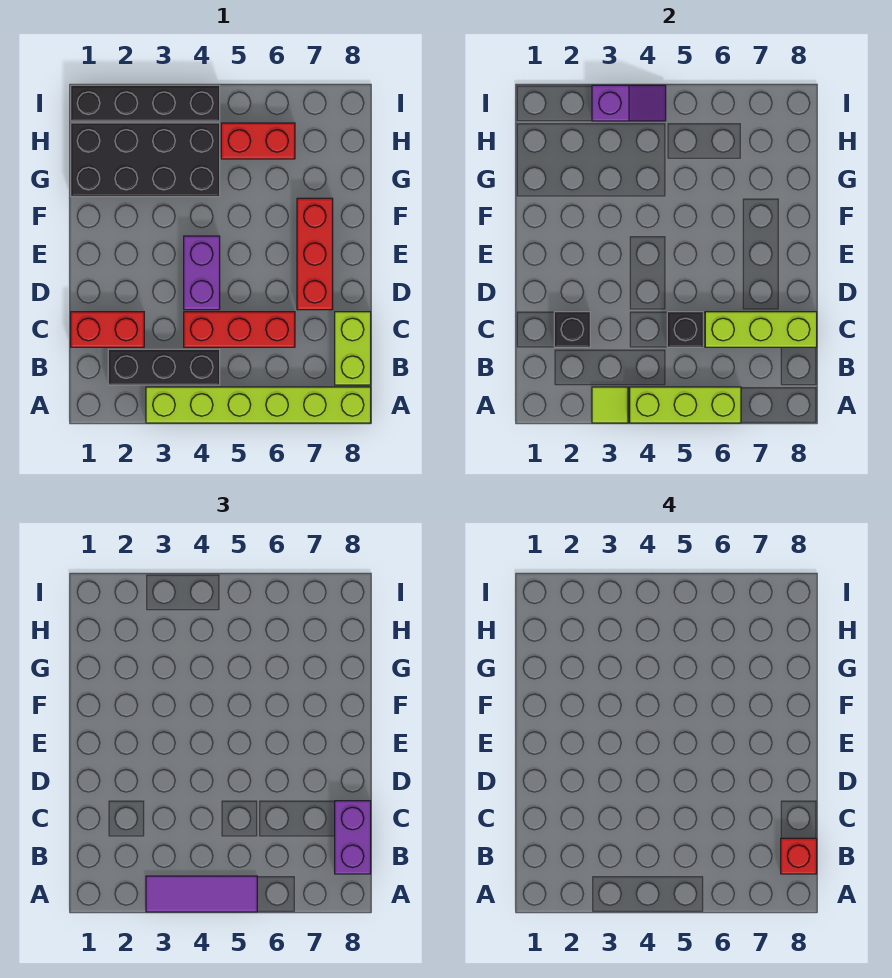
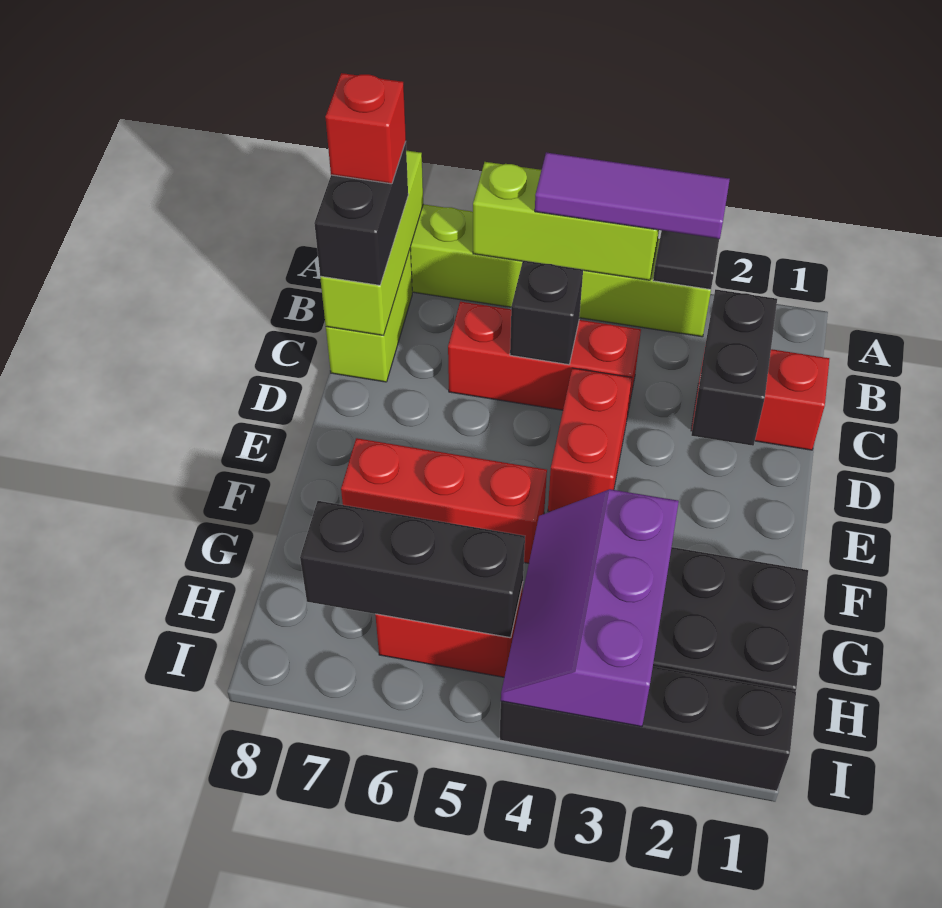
lime tile A3 level 2 -> black tile A3 level 2
black brick B2:B4 level 1 -> black brick H5:H7 level 2
purple brick B8:C8 level 3 -> black brick B8:C8 level 3
black brick C2 level 2 -> black brick C2:D2 level 2
lime brick C6:C8 level 2 -> lime brick A8:C8 level 2
purple brick D4:E4 level 1 -> red brick D4:E4 level 1
red brick D7:F7 level 1 -> red brick F5:F7 level 1
purple slope I3:I4 level 2 top 3 -> purple slope G3:I4 level 2 top 3

